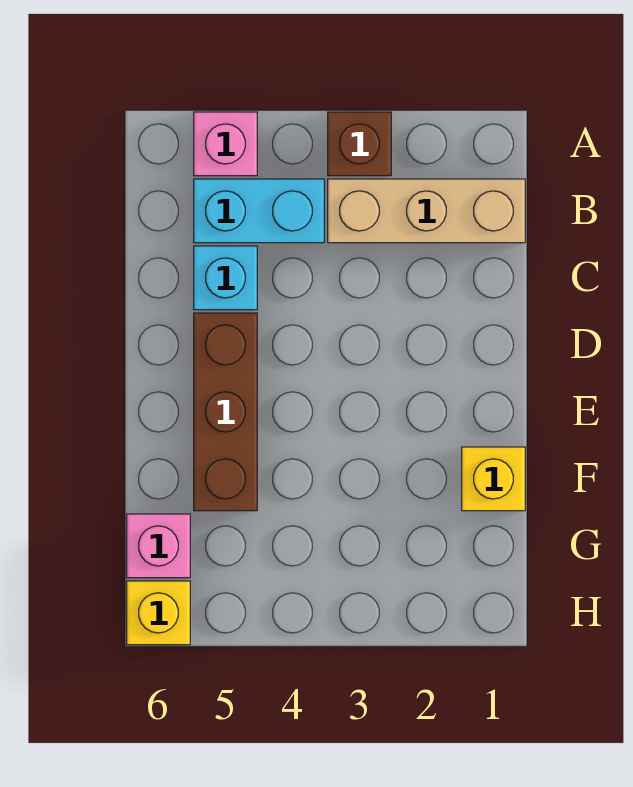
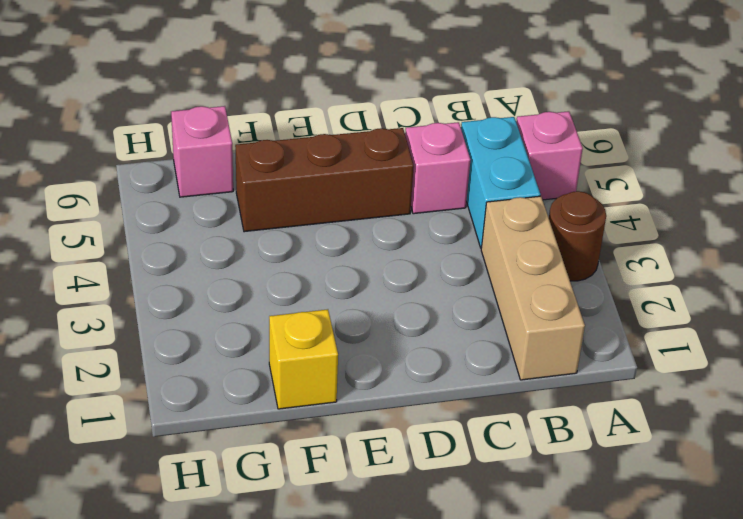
brown brick A3 level 1 -> brown round brick A3 level 1
cyan brick C5 level 1 -> pink brick C5 level 1
yellow brick H6 level 1 -> none

